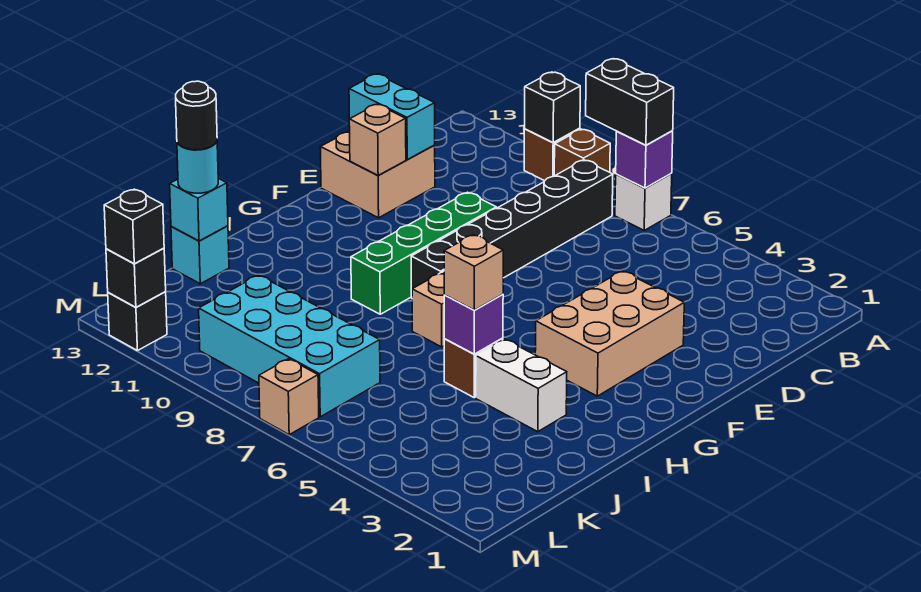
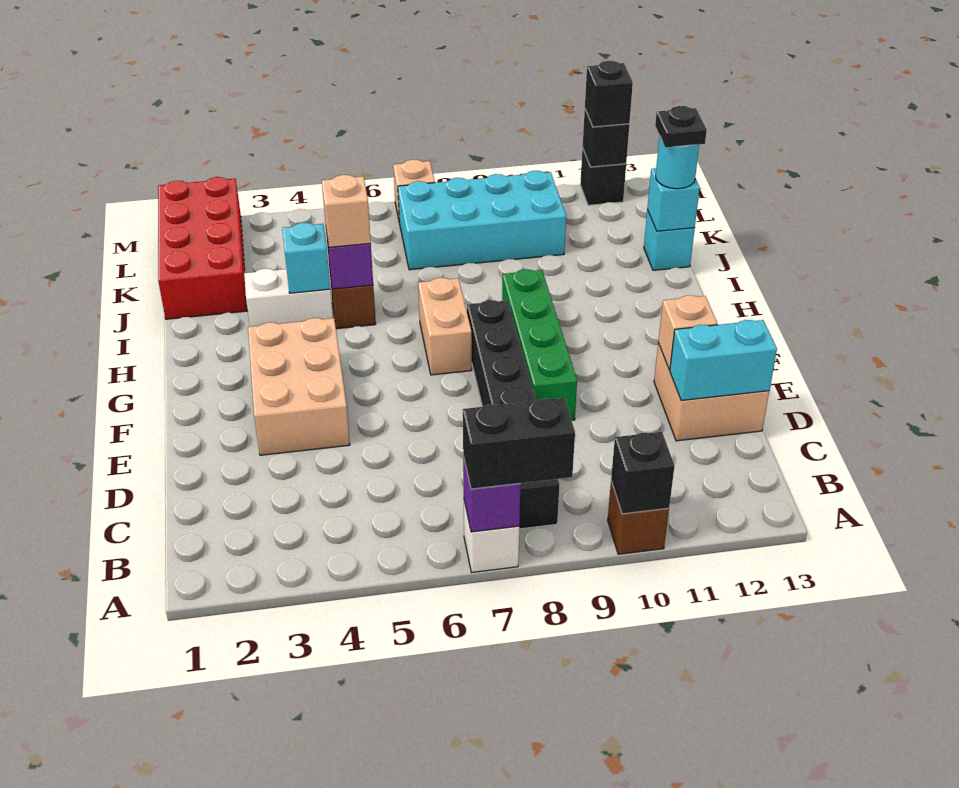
brown brick A9 level 1 -> none
none -> cyan brick I4 level 2
none -> red brick J1:M2 level 1
black round brick J13 level 4 -> black plate J13 level 4

